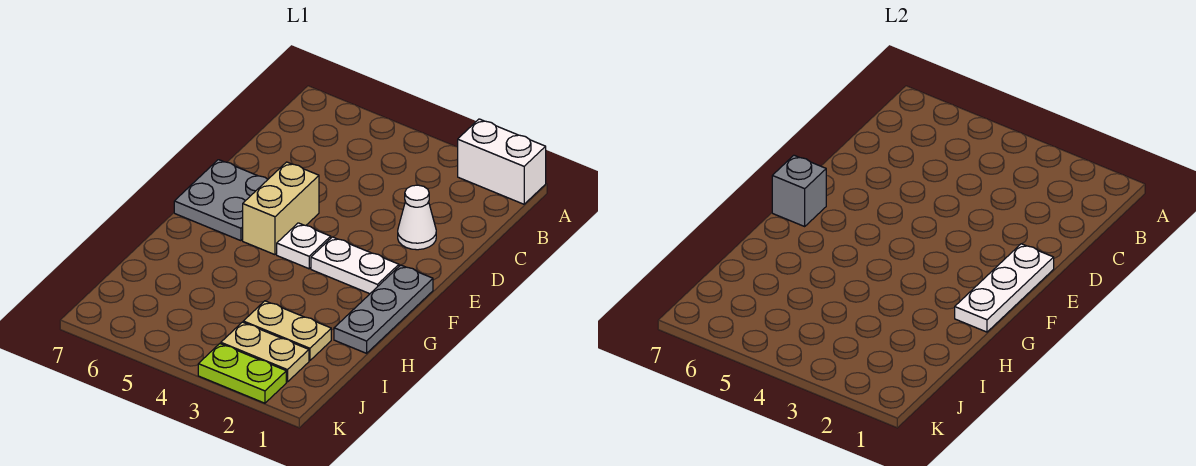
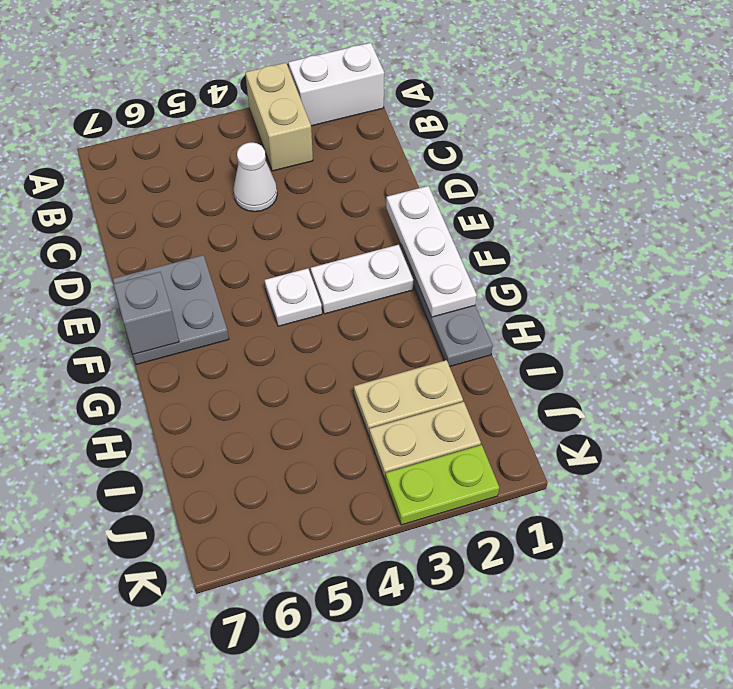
white cone D2 level 1 -> white cone C4 level 1
tan brick E5:F5 level 1 -> tan brick A3:B3 level 1

